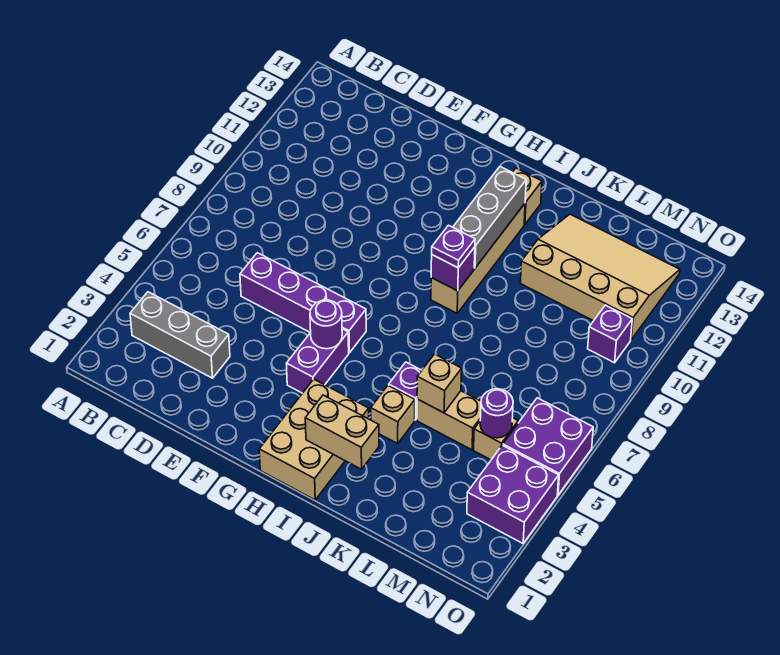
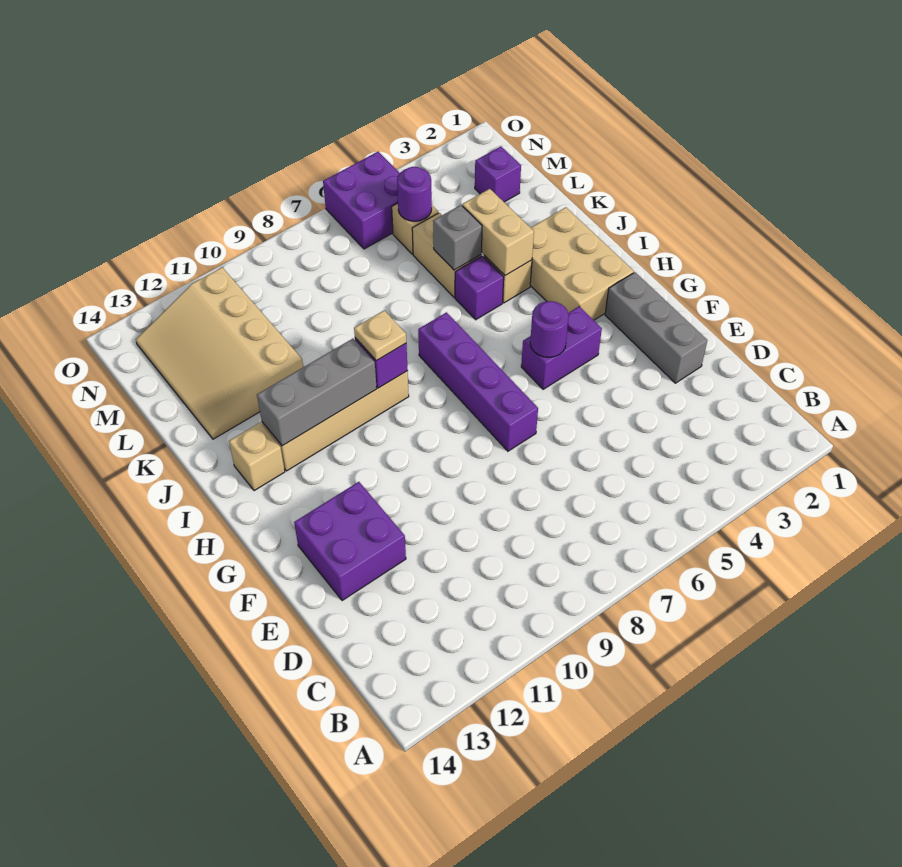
grey brick B3:D3 level 1 -> grey brick E2:G2 level 1
purple brick D6:G6 level 1 -> purple brick F7:I7 level 1
tan brick H1:I3 level 1 -> tan brick H2:J3 level 1
tan brick I2:J2 level 2 -> tan brick J4:K4 level 2
purple plate I9 level 3 -> tan plate I9 level 3
tan brick K5 level 2 -> grey brick K5 level 2
purple brick N3:O4 level 1 -> purple brick E12:F13 level 1
purple brick N10 level 1 -> purple brick M2 level 1

